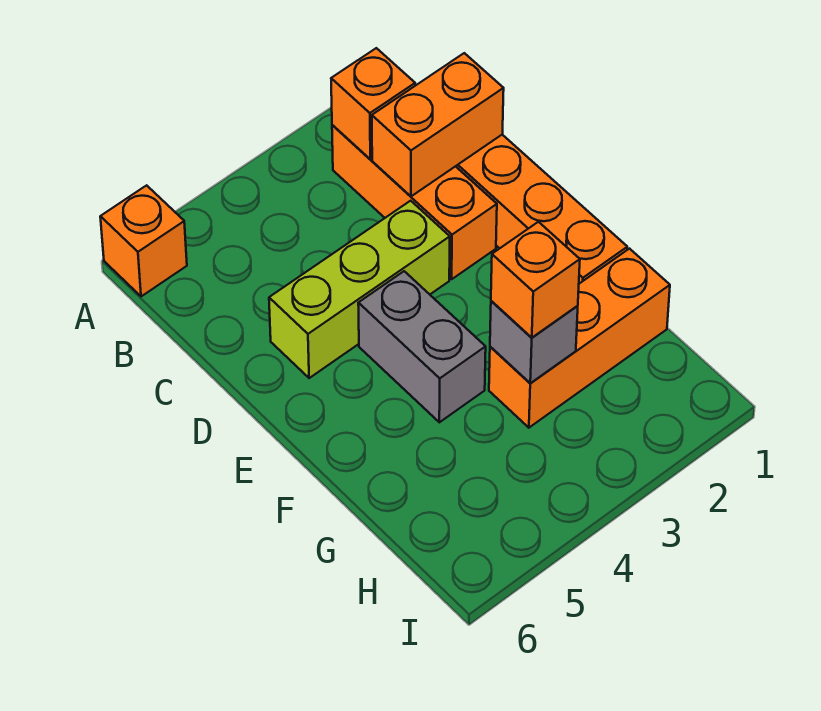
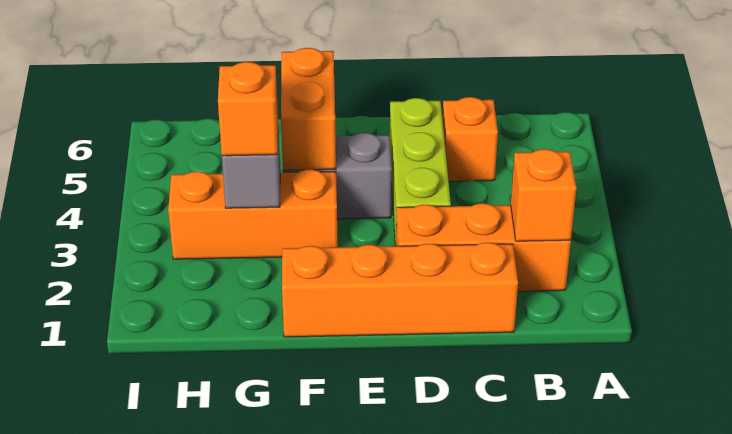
orange brick A6 level 1 -> orange brick C5 level 1
orange brick C1:C2 level 2 -> orange brick F4:F5 level 2
orange brick G1:G3 level 1 -> orange brick F3:H3 level 1

